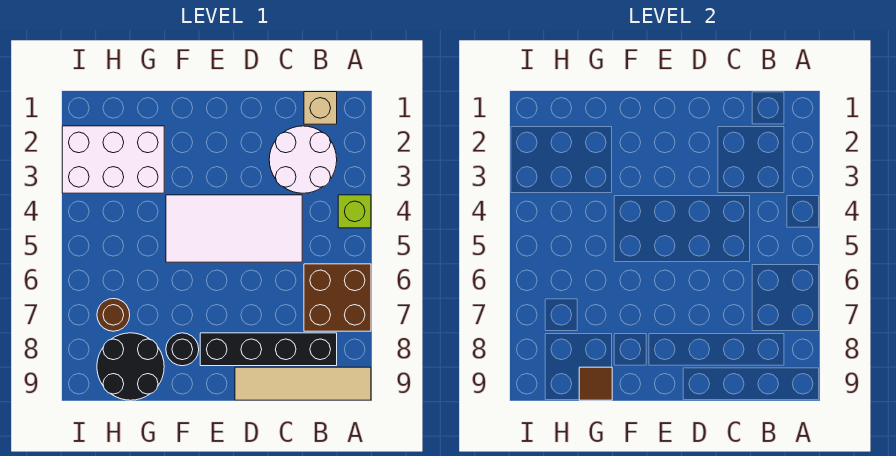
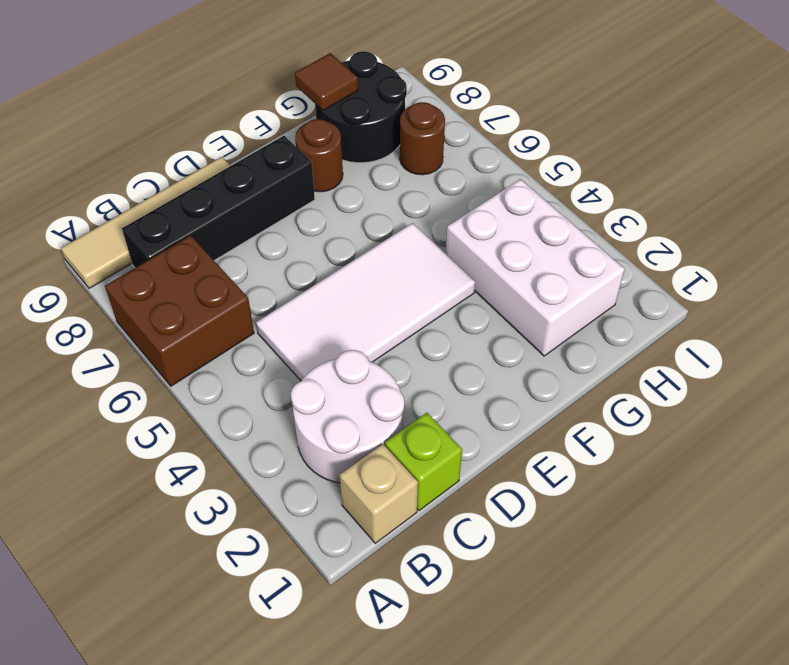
lime brick A4 level 1 -> lime brick C1 level 1
black round brick F8 level 1 -> brown round brick F8 level 1
white brick G2:I3 level 1 -> white brick G2:H4 level 1

